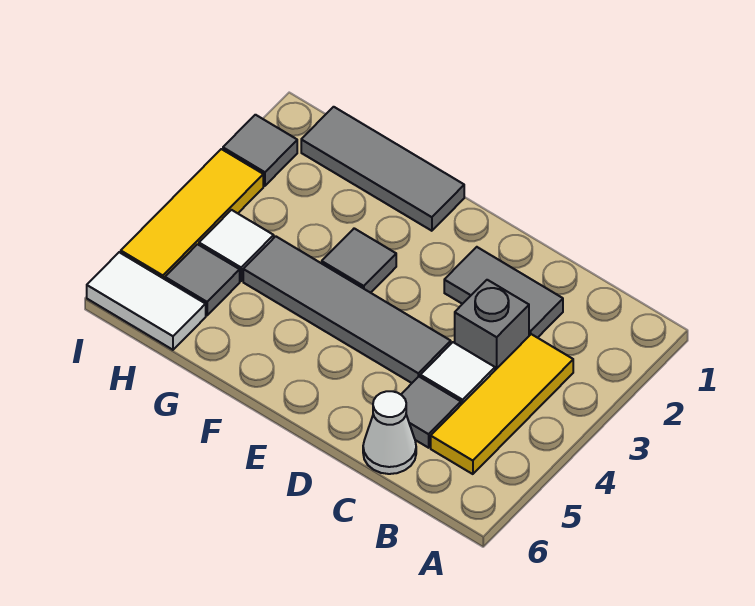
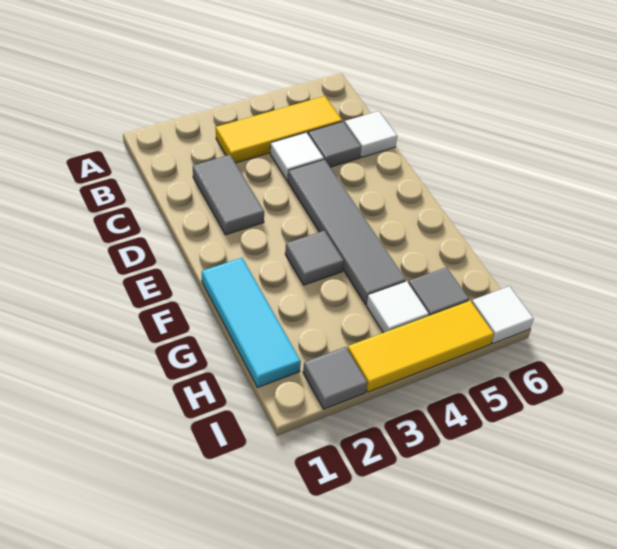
grey brick C3 level 1 -> none
white cone C6 level 1 -> white tile C6 level 1
grey tile F1:H1 level 1 -> cyan tile F1:H1 level 1
white tile H6:I6 level 1 -> white tile I6 level 1

